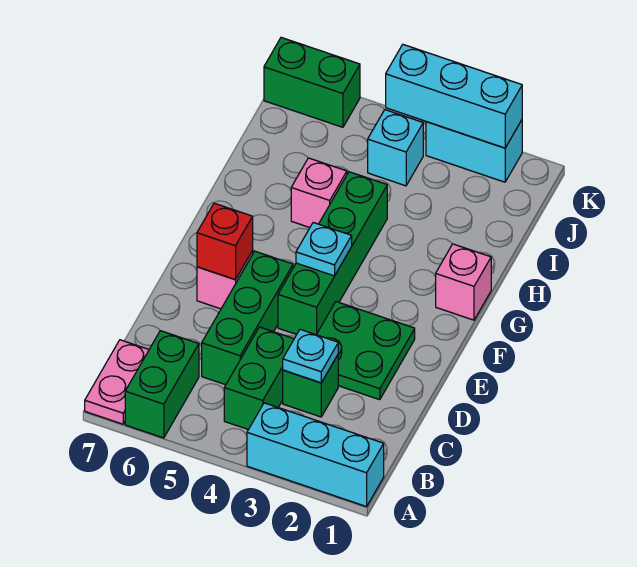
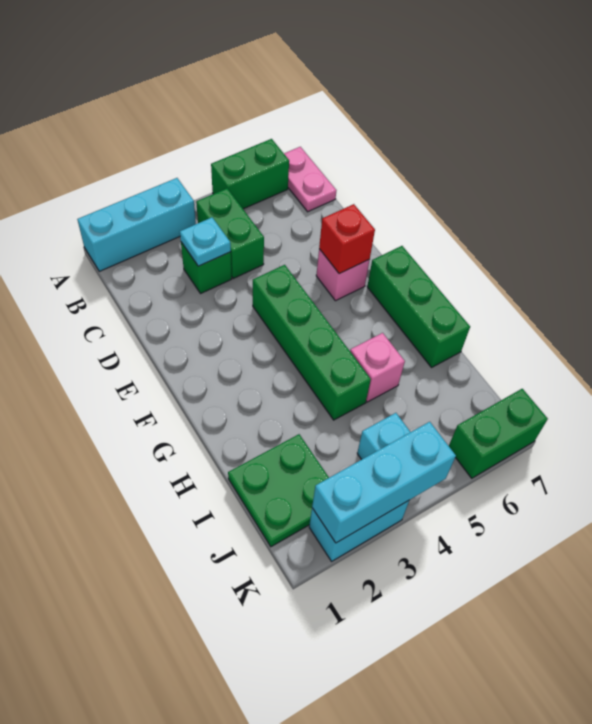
green brick A6:B6 level 1 -> green brick A5:A6 level 1
green brick C5:E5 level 1 -> green brick F7:H7 level 1
green plate D2:E3 level 1 -> green plate I1:J2 level 1
cyan plate F4 level 2 -> none
pink brick G1 level 1 -> none

